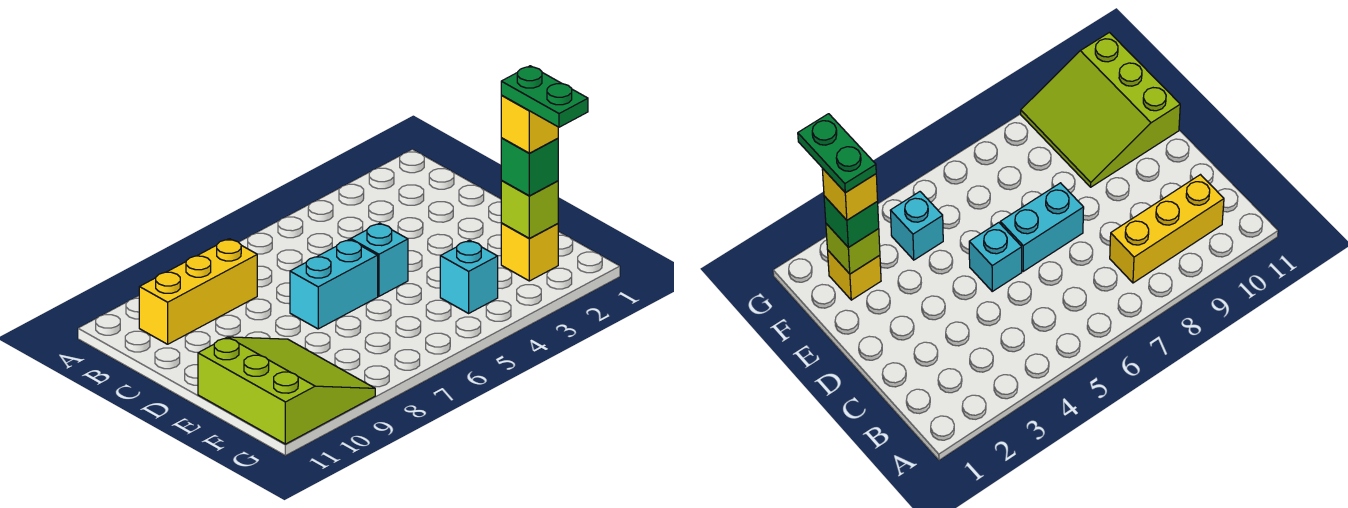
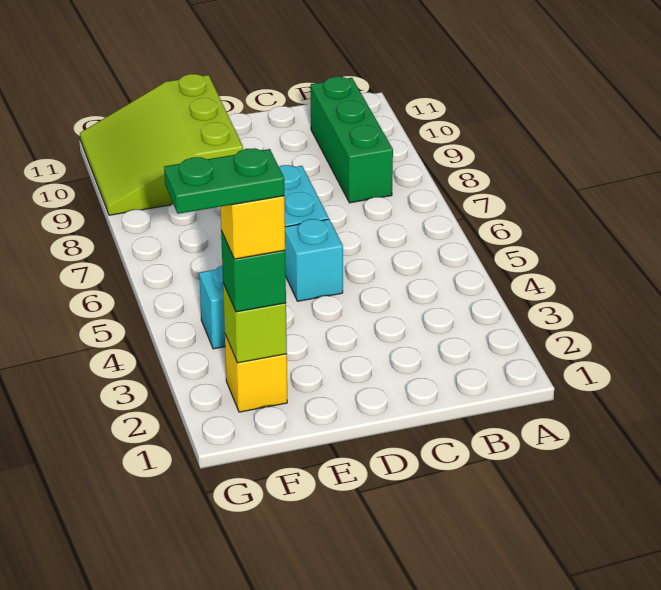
yellow brick B8:B10 level 1 -> green brick B8:B10 level 1
lime slope E9:G11 level 1 top 11 -> lime slope E9:G11 level 1 top E

